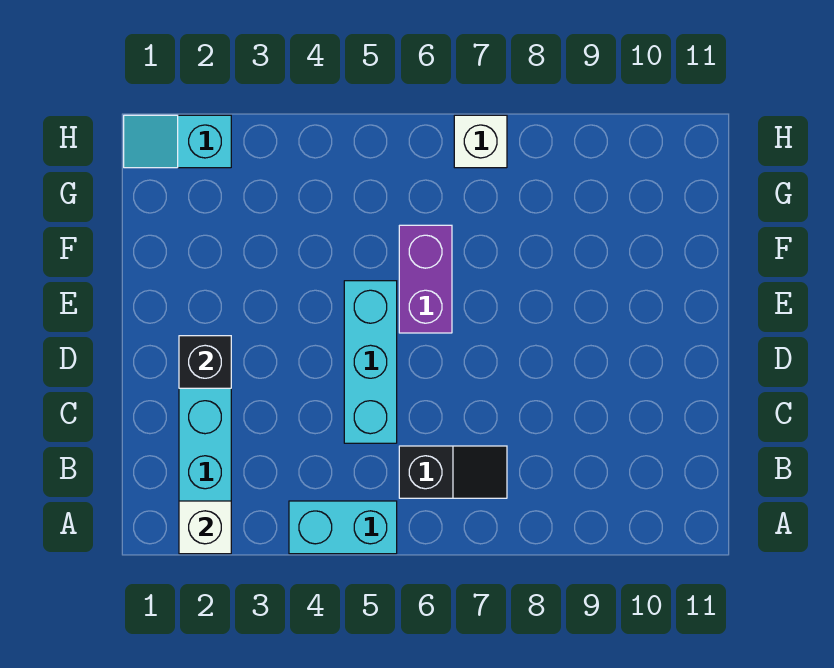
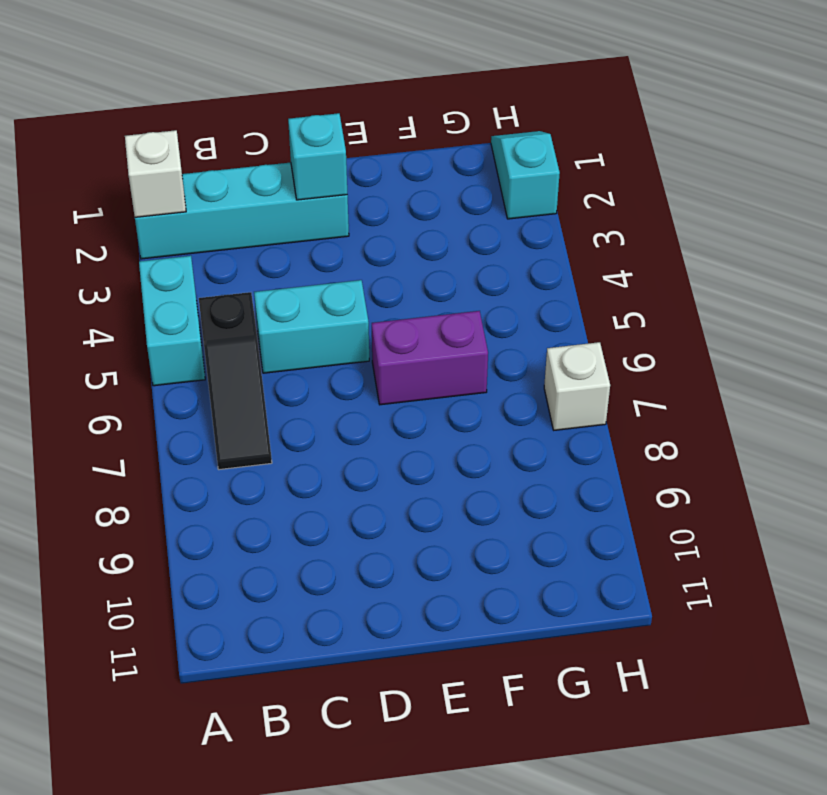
black slope B6:B7 level 1 top 6 -> black slope B5:B7 level 1 top 5
cyan brick C5:E5 level 1 -> cyan brick C5:D5 level 1
black brick D2 level 2 -> cyan brick D2 level 2

